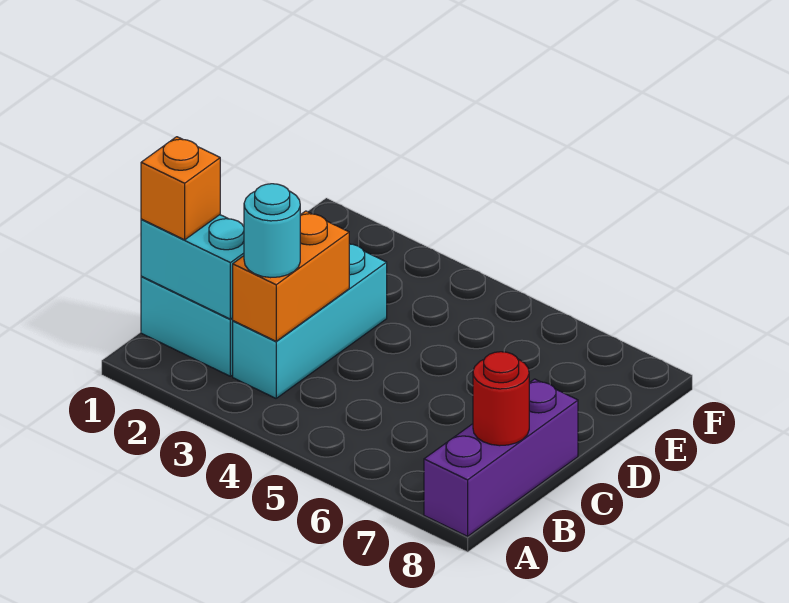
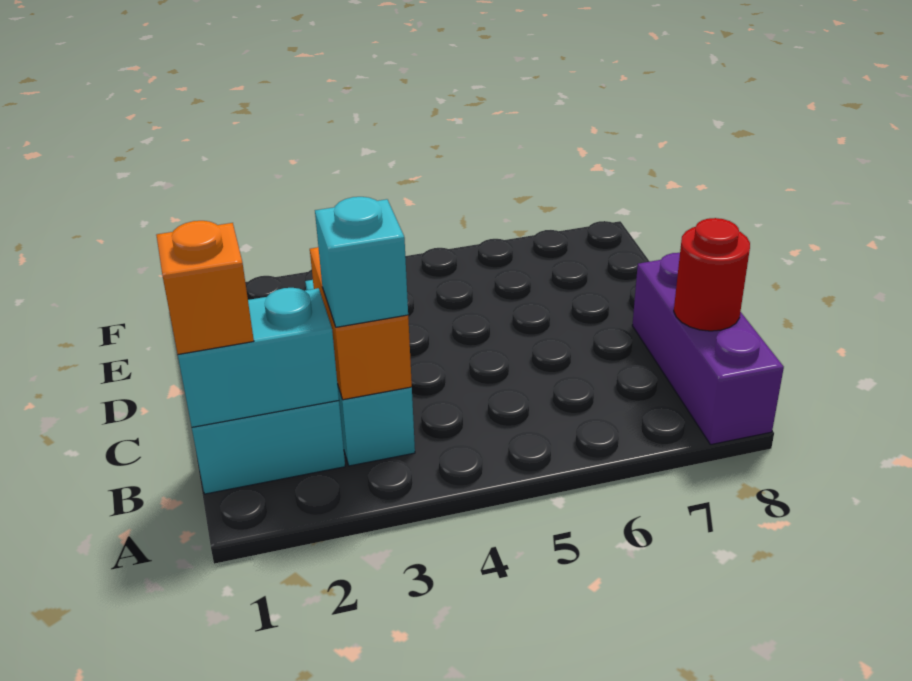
cyan round brick B3 level 3 -> cyan brick B3 level 3

